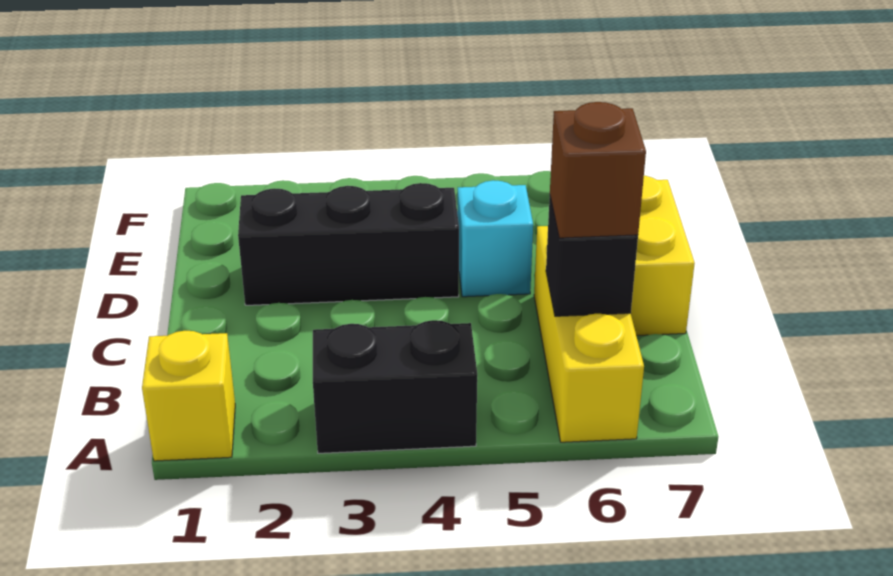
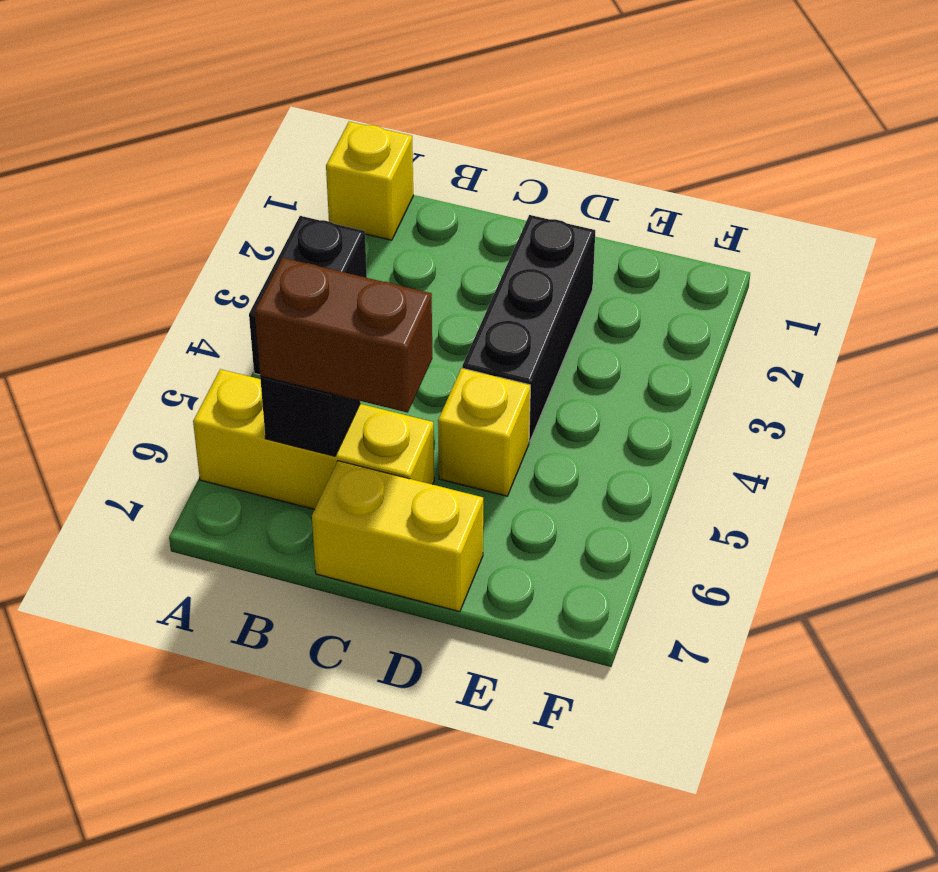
brown brick B6 level 3 -> brown brick B6:C6 level 3
cyan brick D5 level 1 -> yellow brick D5 level 1

